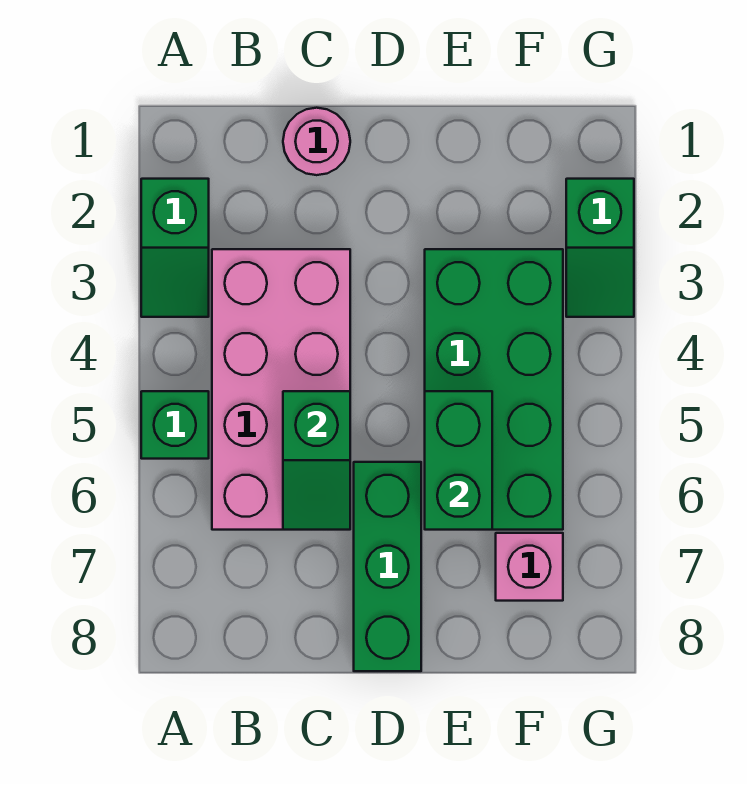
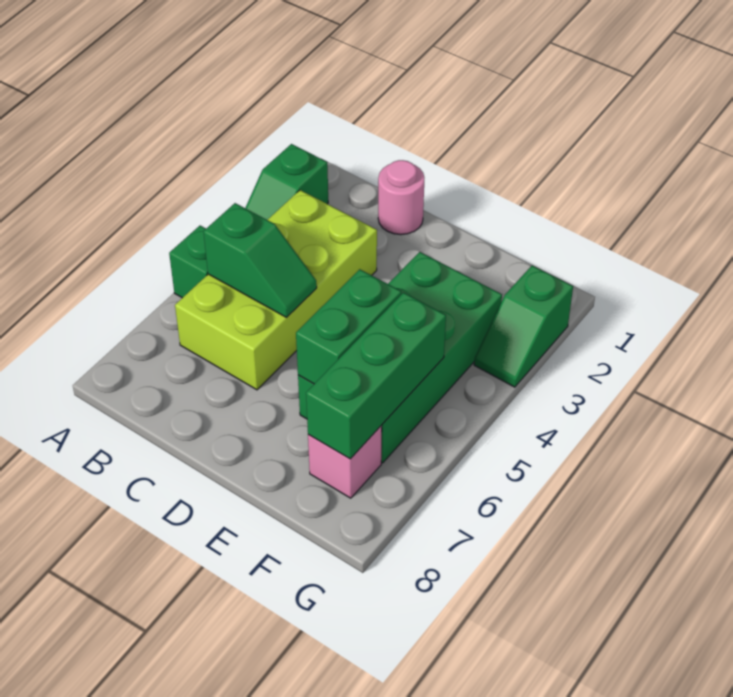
pink brick B3:C6 level 1 -> lime brick B3:C6 level 1
green slope C5:C6 level 2 top 5 -> green slope B5:C5 level 2 top B
green brick D6:D8 level 1 -> green brick F5:F7 level 2

